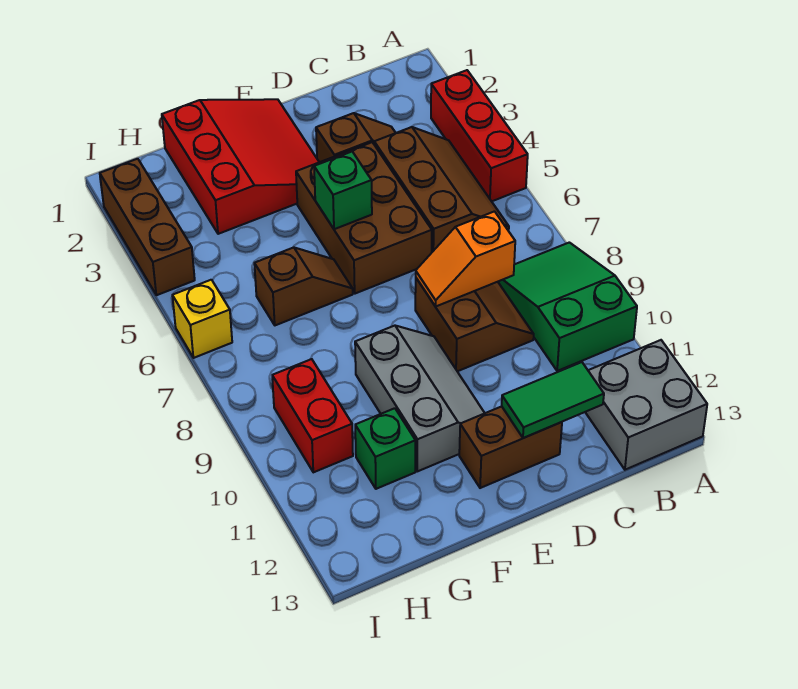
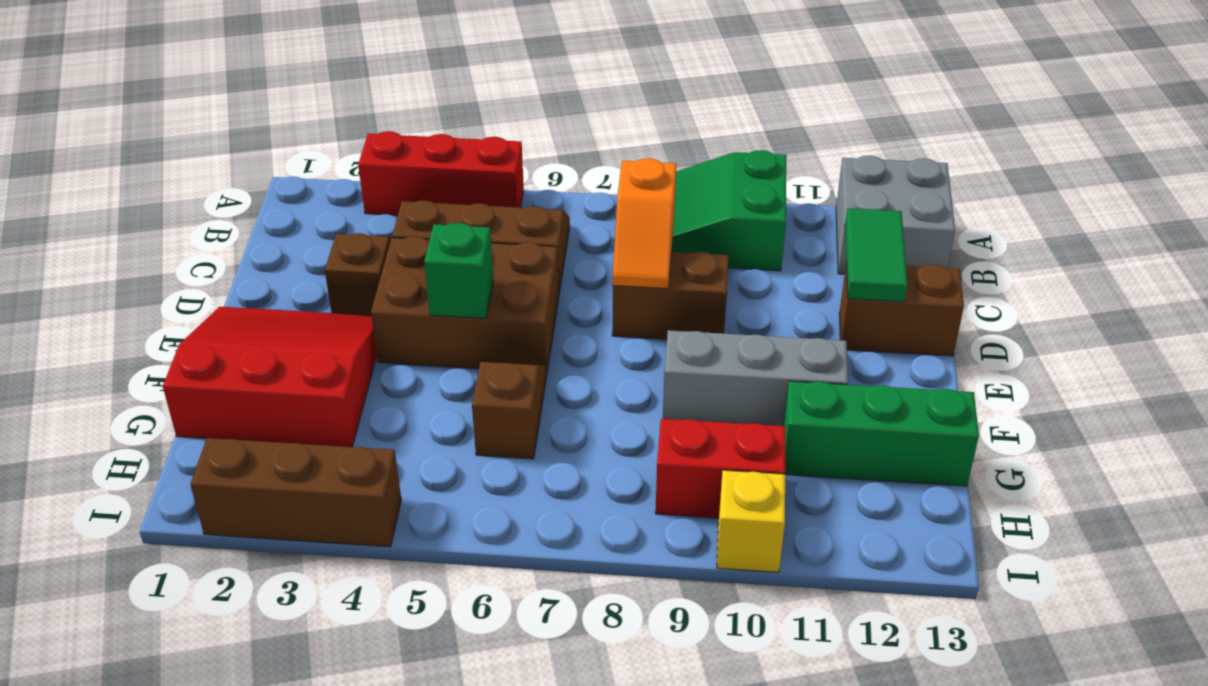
brown brick D12:E12 level 1 -> brown brick D12:D13 level 1
green brick G11 level 1 -> green brick G11:G13 level 1
yellow brick I6 level 1 -> yellow brick I10 level 1

